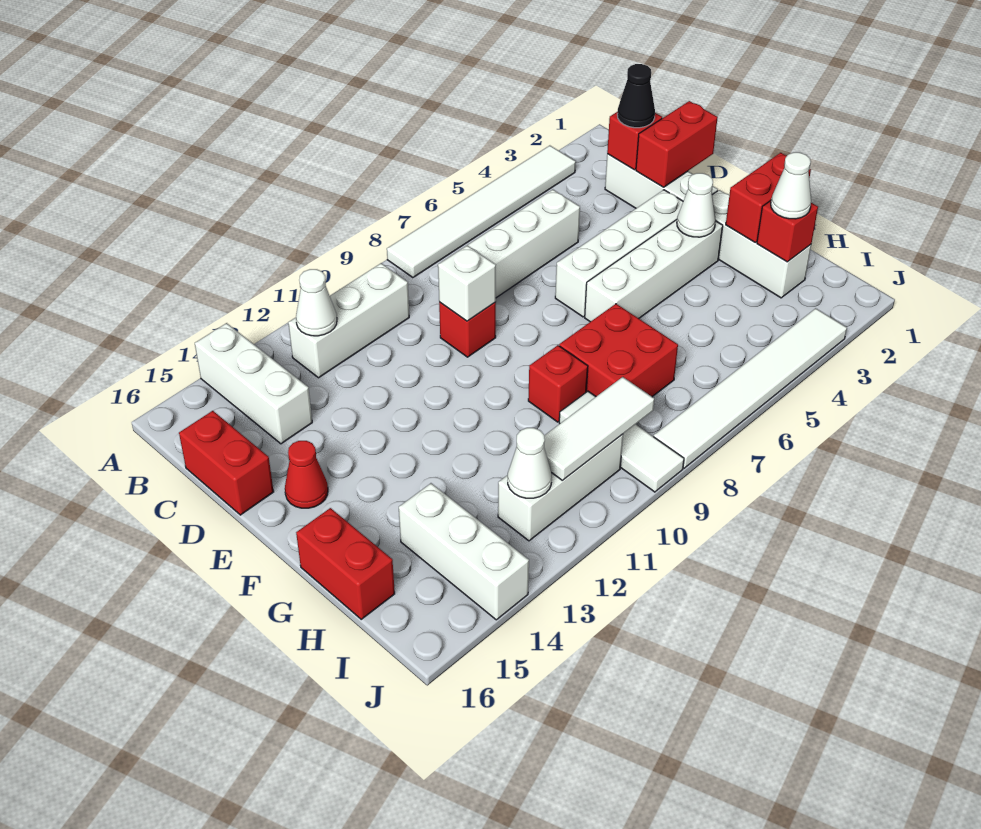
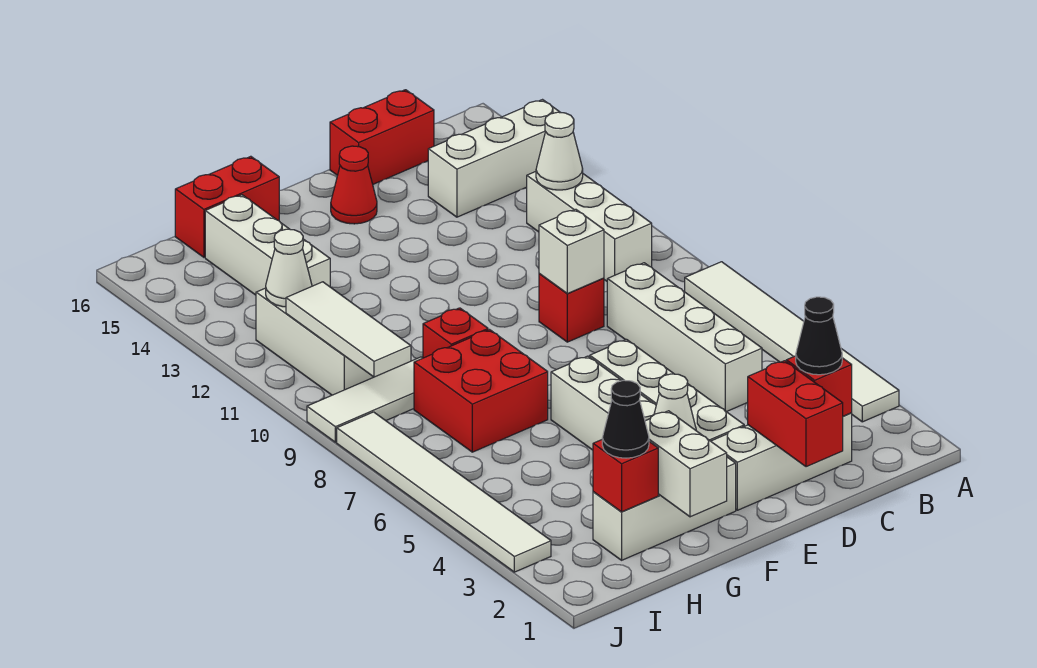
red brick G1:G2 level 2 -> white brick G1:G2 level 2
white cone H2 level 3 -> black cone H2 level 3
white brick H14:J14 level 1 -> white brick H13:H15 level 1

